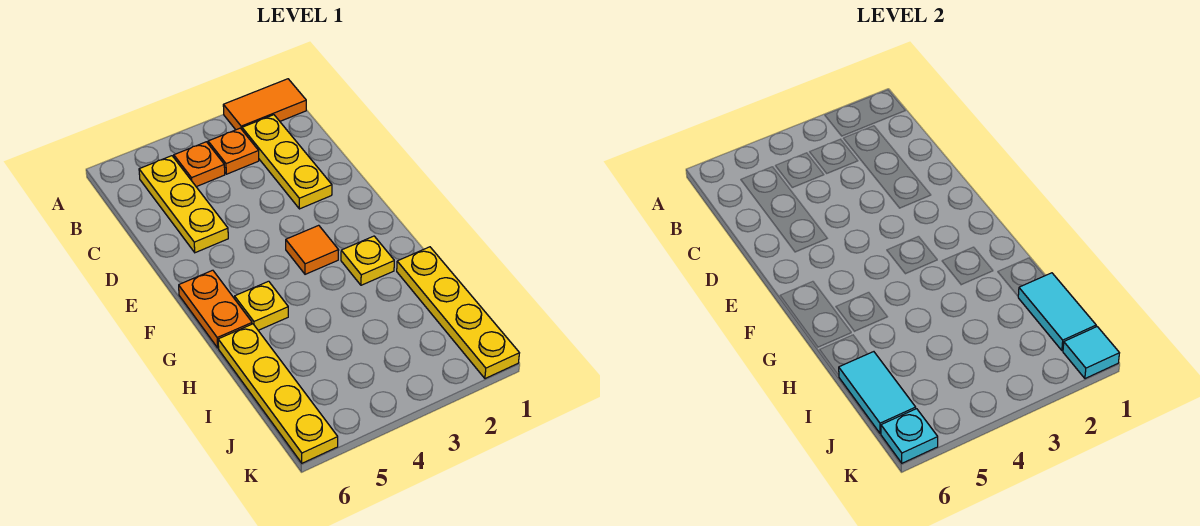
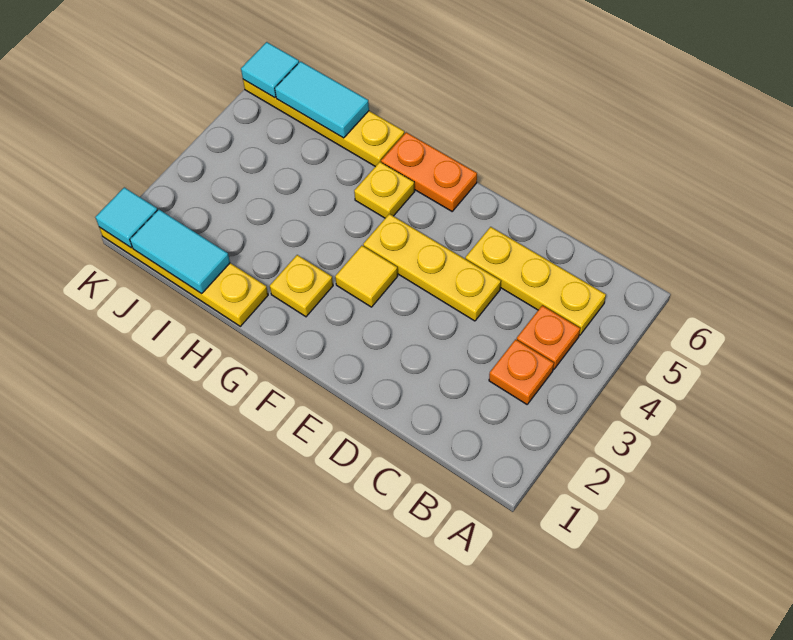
orange tile A1:A2 level 1 -> none
yellow plate B2:D2 level 1 -> yellow plate D4:F4 level 1
orange tile F3 level 1 -> yellow tile F3 level 1
cyan plate K6 level 2 -> cyan tile K6 level 2

